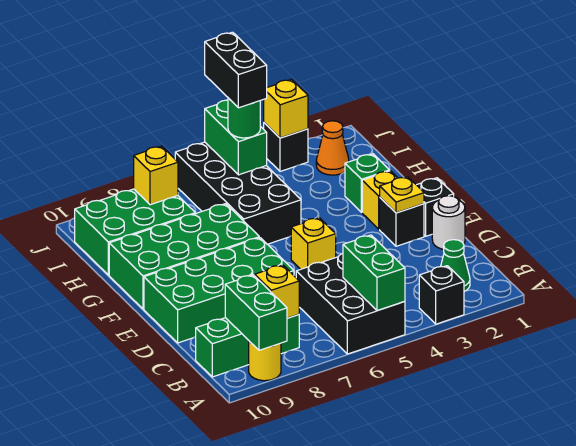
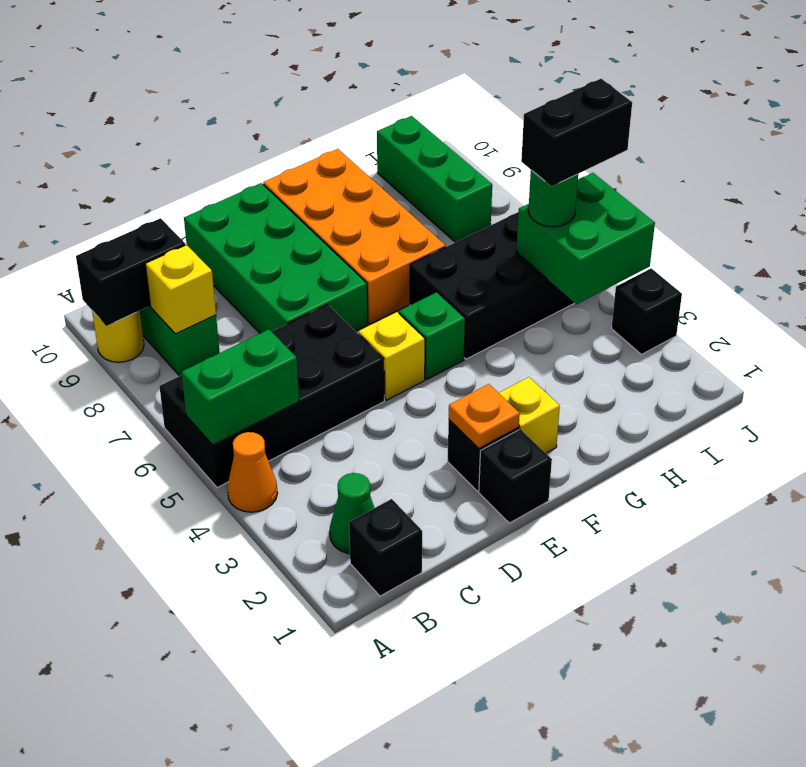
black brick A3 level 1 -> black brick B1 level 1
black brick A5:C6 level 1 -> black brick A5:D6 level 1
green brick A9:B9 level 2 -> black brick A9:B9 level 2
white round brick D1 level 1 -> none
yellow plate E2 level 2 -> orange plate E2 level 2
green brick F7:G10 level 1 -> orange brick F7:G10 level 1
green brick G2 level 1 -> green brick F5 level 1
green brick H8:I10 level 1 -> green brick I8:I10 level 1
orange cone I2 level 1 -> orange cone A4 level 1
green brick I5:J5 level 2 -> green brick I4:J5 level 2
yellow brick I8 level 2 -> none
yellow brick J3 level 2 -> none

